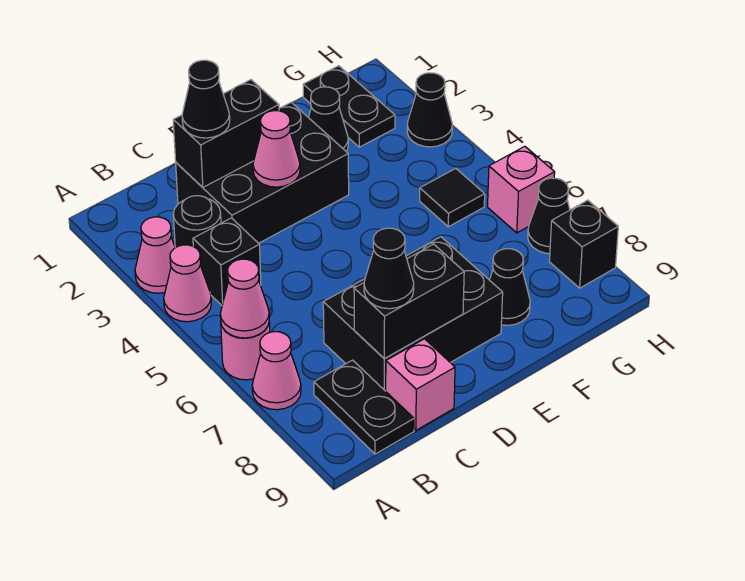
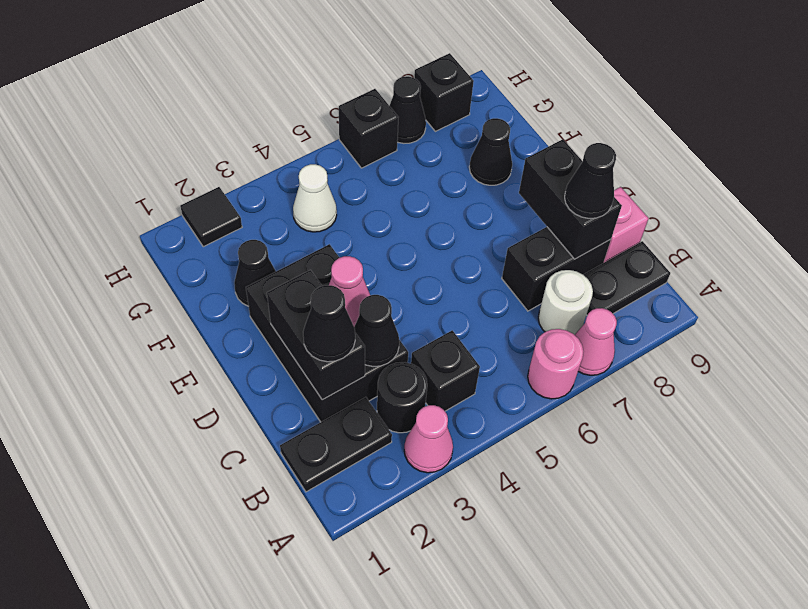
pink cone A4 level 1 -> none
pink cone A6 level 2 -> none
none -> white round brick B7 level 1
black brick C7:E8 level 1 -> black brick C7:C8 level 1
black plate G1:G2 level 1 -> black plate B1:B2 level 1
none -> white cone G4 level 1
black tile G5 level 1 -> black tile H2 level 1
black cone H3 level 1 -> black cone C3 level 2
pink brick H6 level 1 -> black brick H6 level 1

